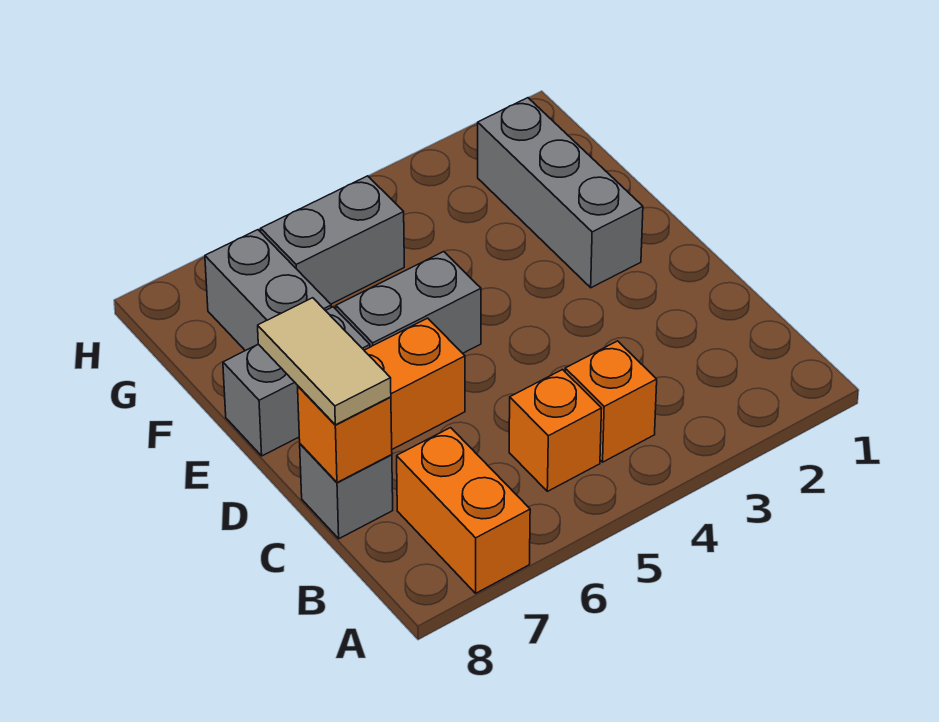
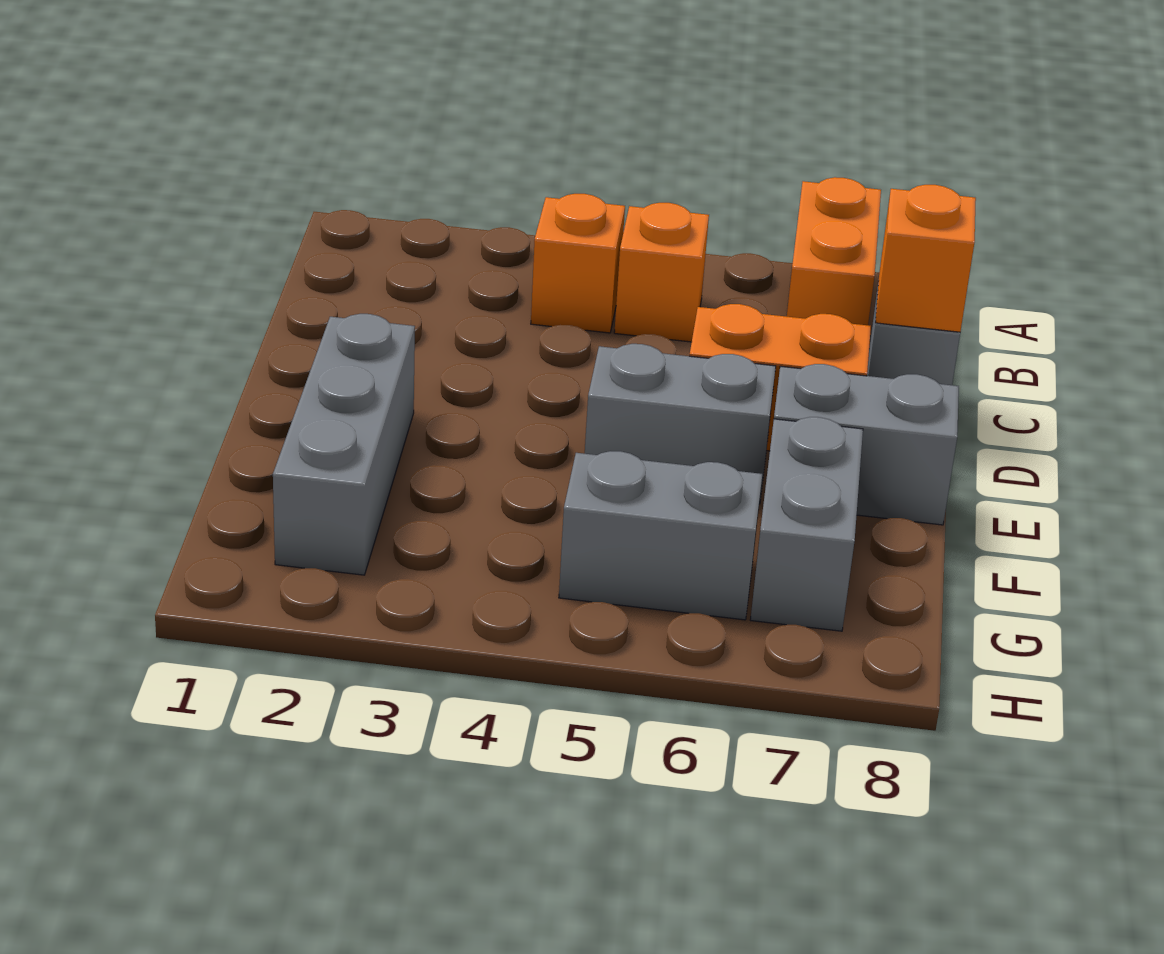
tan tile C8:D8 level 3 -> none

